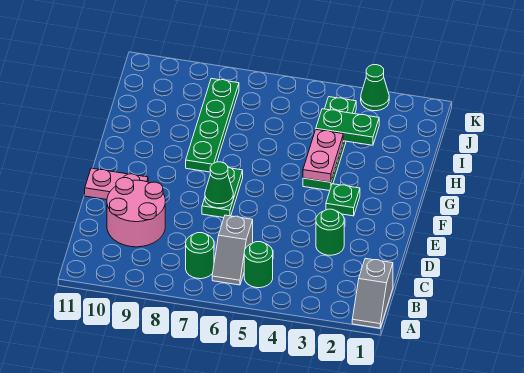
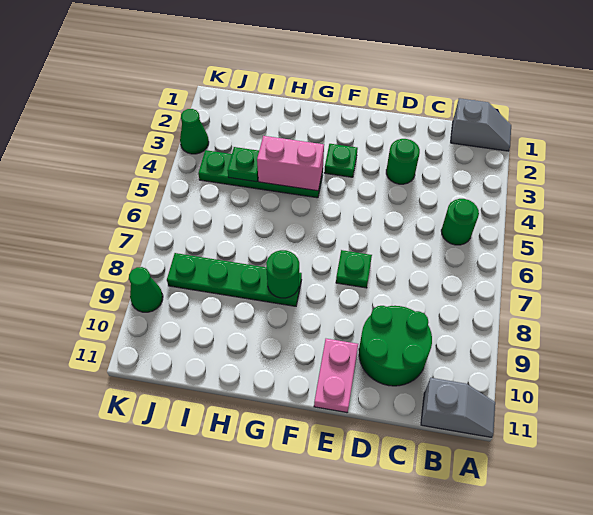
grey slope B6:C6 level 1 top C -> grey slope A11:B11 level 1 top B
green round brick B7 level 1 -> green round brick G8 level 2
pink round brick C9:D10 level 1 -> green round brick C9:D10 level 1
green plate E7:F7 level 1 -> green plate E7 level 1
green cone E7 level 2 -> green cone K9 level 1
pink plate G4:H4 level 2 -> pink brick G4:H4 level 2
green plate I3:I4 level 2 -> green plate I4 level 2

